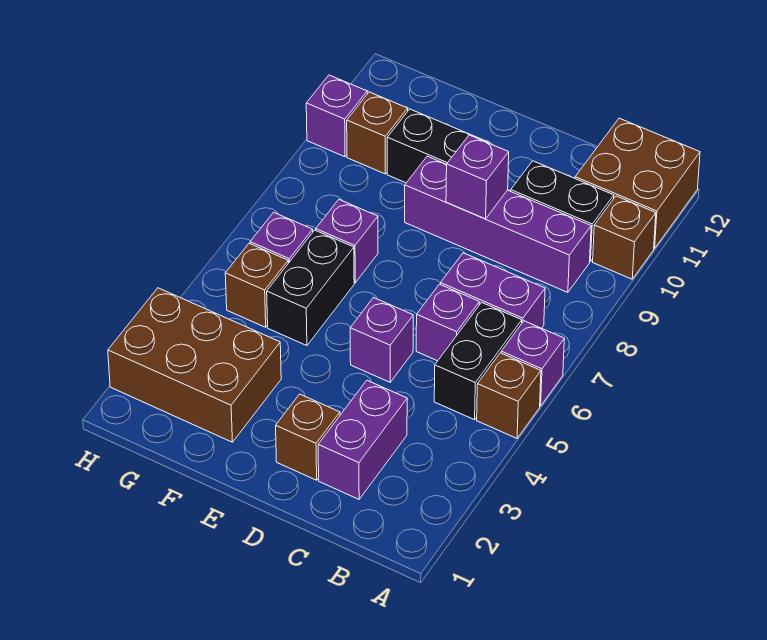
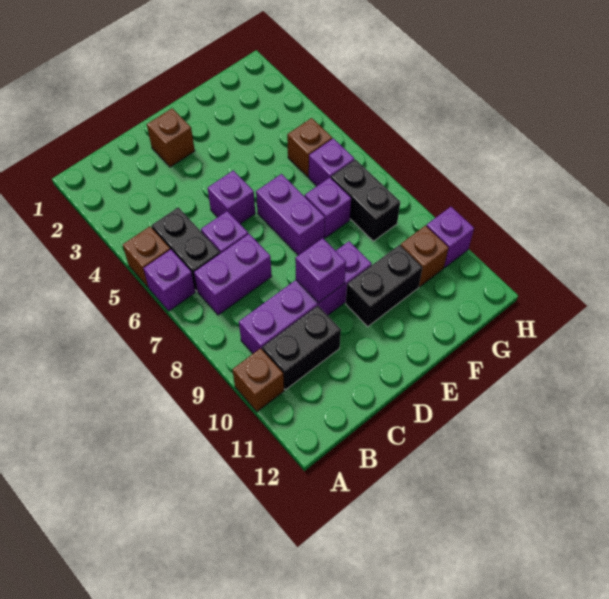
brown brick A11:B12 level 1 -> none
purple brick C2:C3 level 1 -> purple brick E6:E7 level 1
brown brick F2:H3 level 1 -> none
black brick F5:F6 level 1 -> black brick G7:G8 level 1

